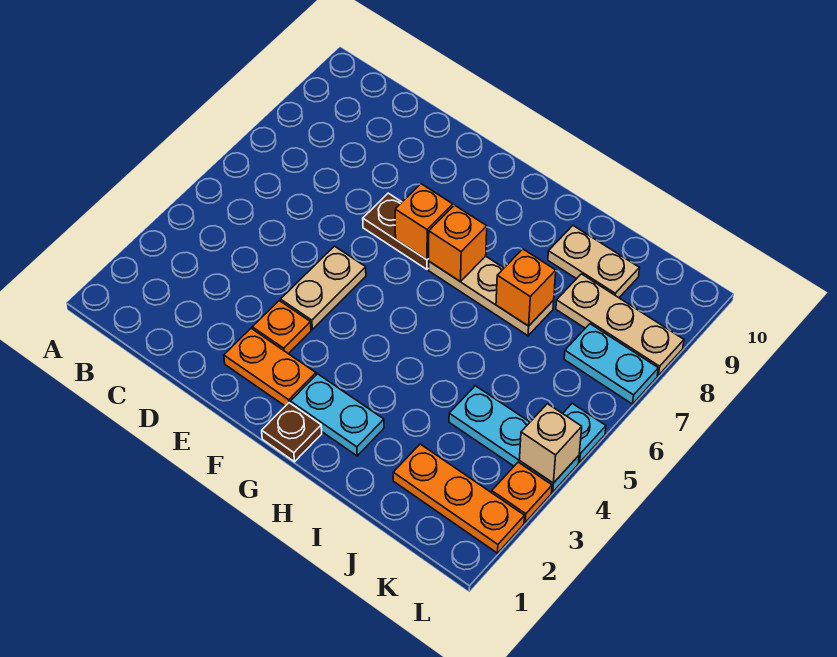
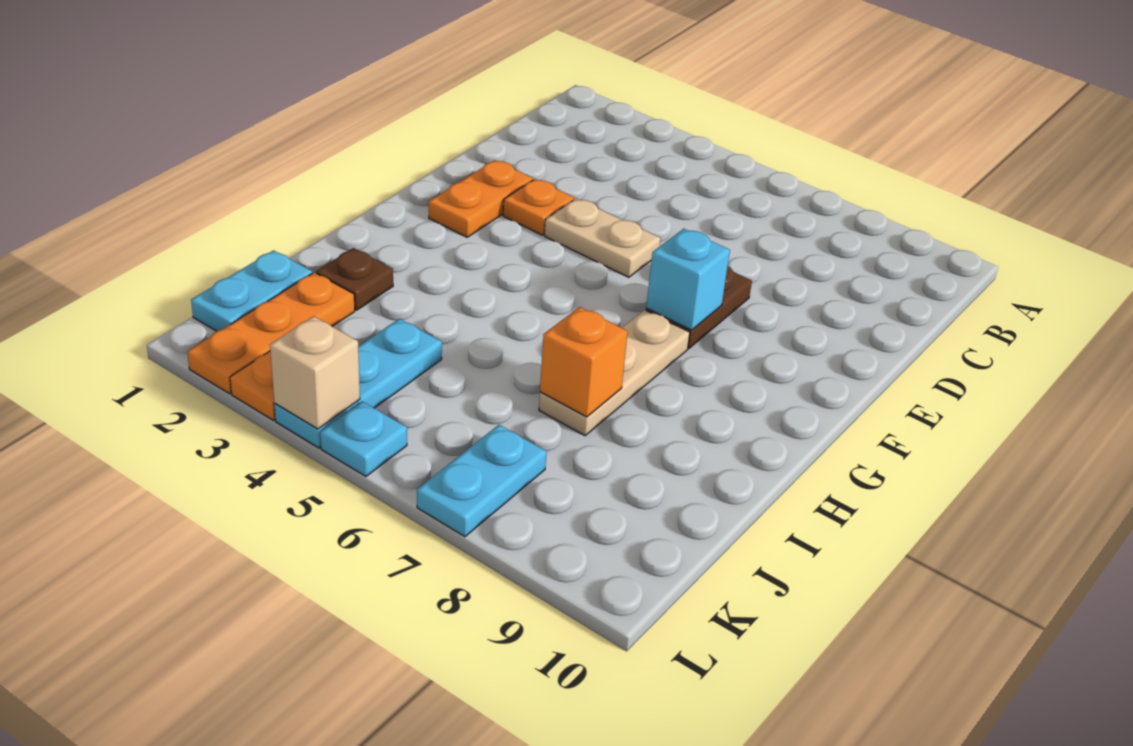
orange brick F7 level 2 -> cyan brick F7 level 2
brown plate G1 level 1 -> brown plate I2 level 1
cyan plate G2:H2 level 1 -> cyan plate J1:K1 level 1
orange brick G7 level 2 -> none
tan plate I9:J9 level 1 -> none
tan plate J8:L8 level 1 -> none

